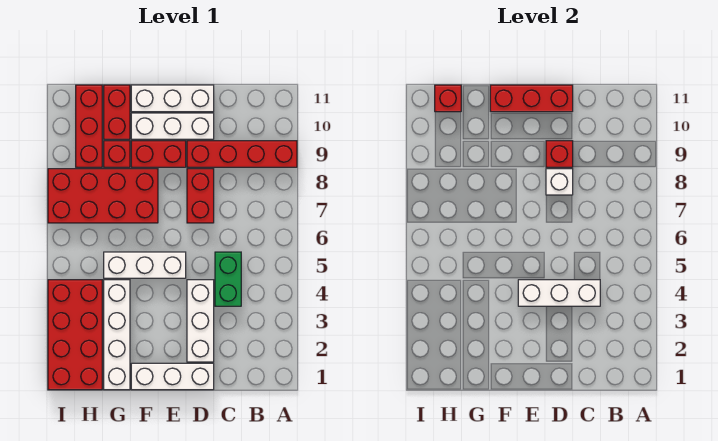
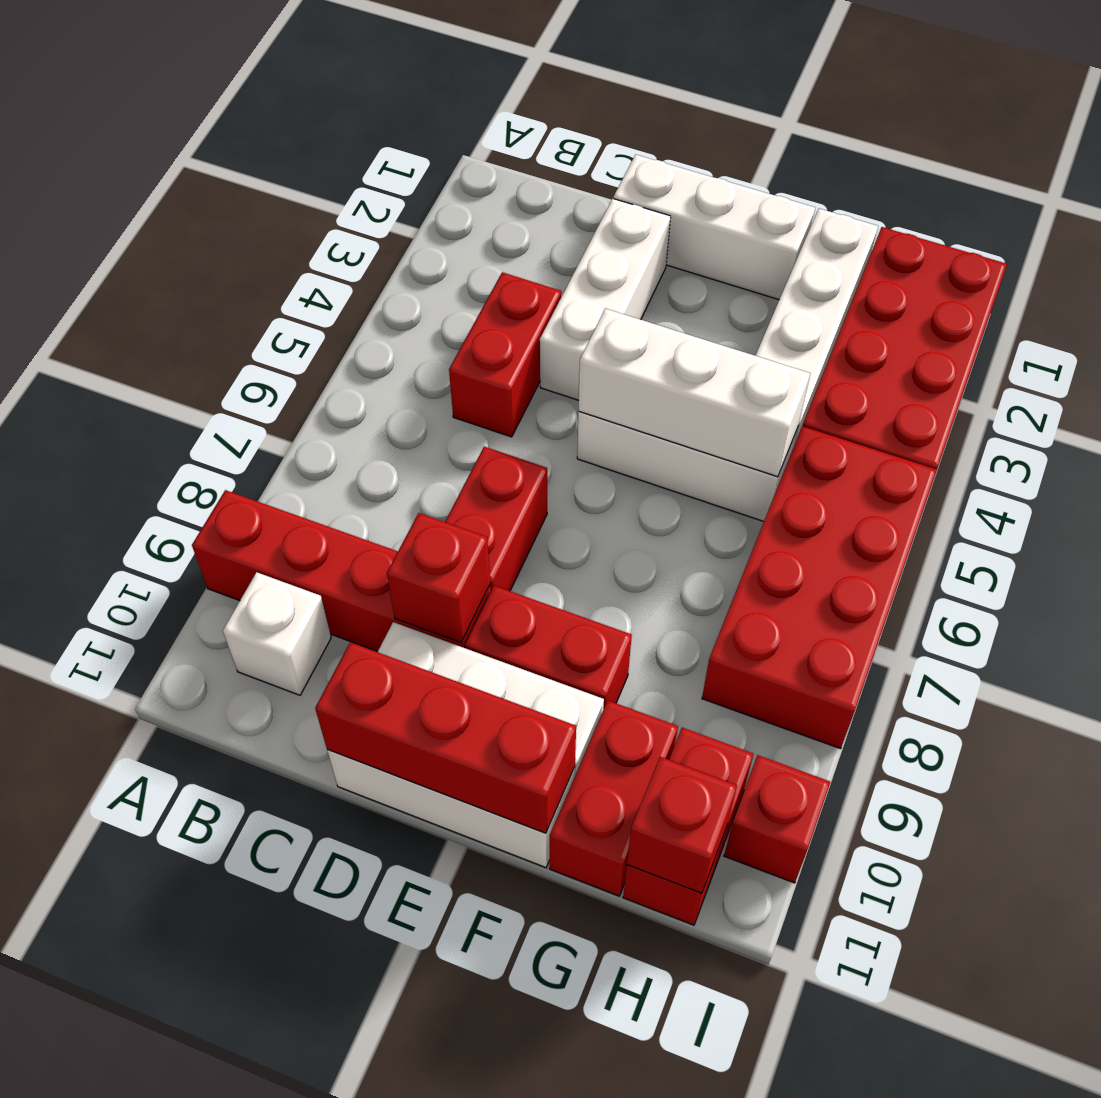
green brick C4:C5 level 1 -> red brick C4:C5 level 1
white brick C4:E4 level 2 -> white brick E5:G5 level 2
white brick D8 level 2 -> white brick B10 level 1
red brick F7:I8 level 1 -> red brick H5:I8 level 1
red brick G9 level 1 -> red brick I10 level 1
red brick H9:H11 level 1 -> red brick H10:H11 level 1

